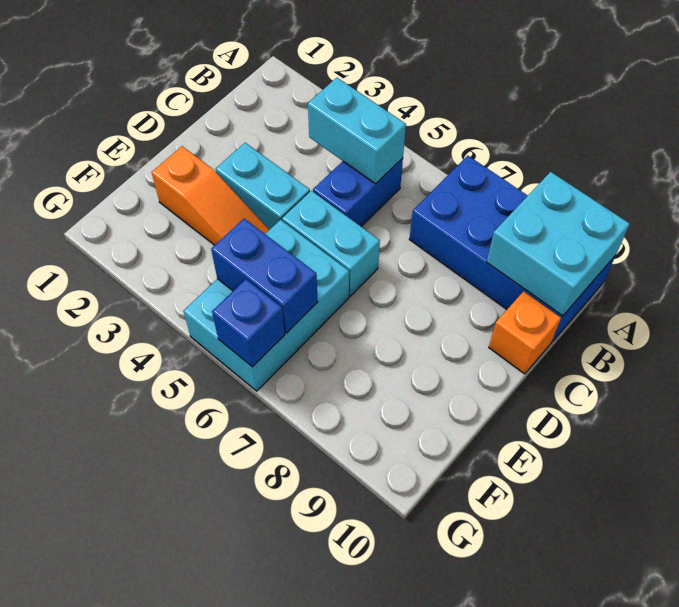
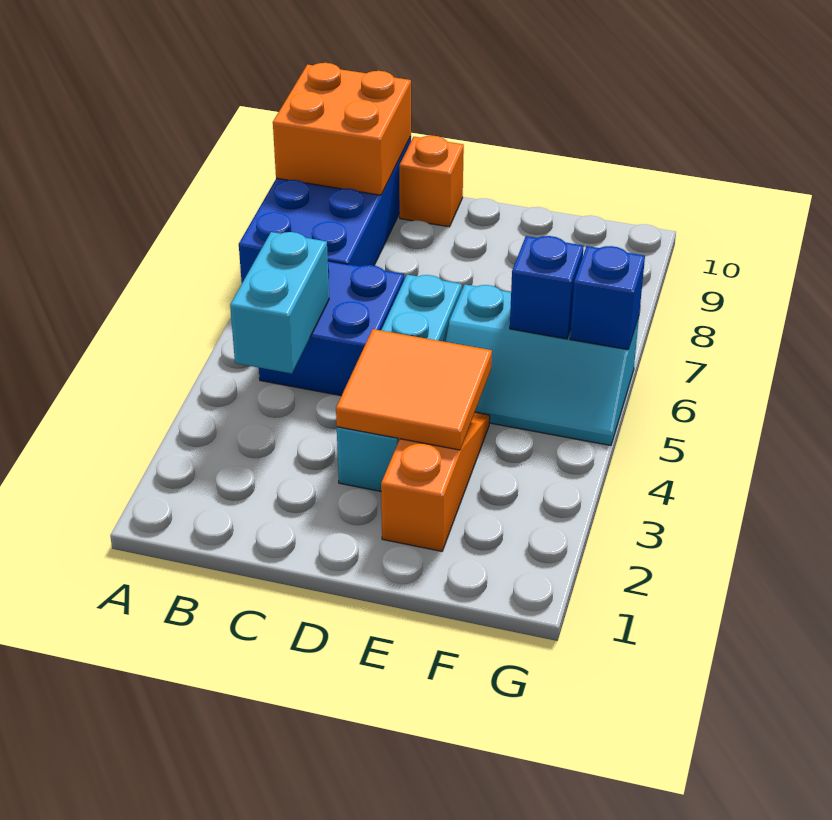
cyan brick A9:B10 level 2 -> orange brick A9:B10 level 2
blue brick B5:C5 level 1 -> blue brick B5:C6 level 1
none -> orange tile D3:E4 level 2
cyan brick E5:G6 level 1 -> cyan slope E5:G6 level 1 top 6
blue brick F5:F6 level 2 -> blue brick F6 level 2

